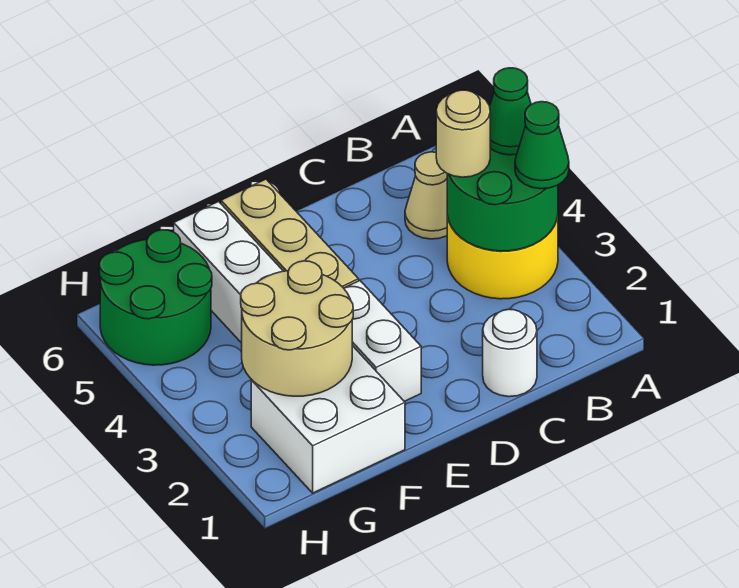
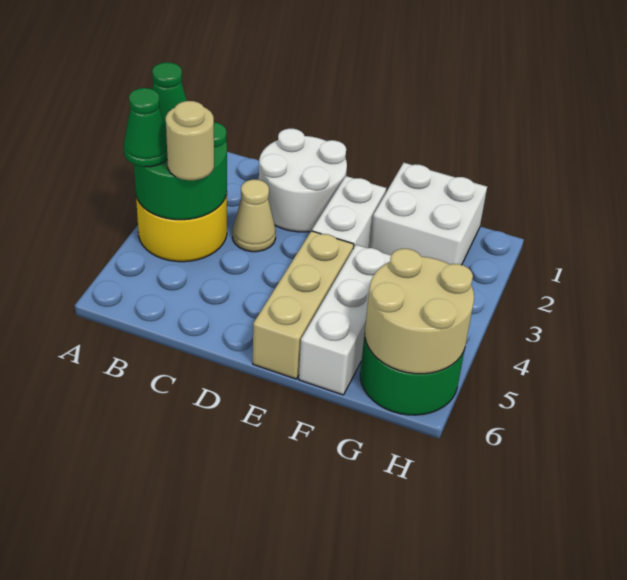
tan cone B5 level 1 -> tan cone C3 level 1
white round brick C1 level 1 -> white round brick C1:D2 level 1
tan round brick F2:G3 level 2 -> tan round brick G5:H6 level 2

